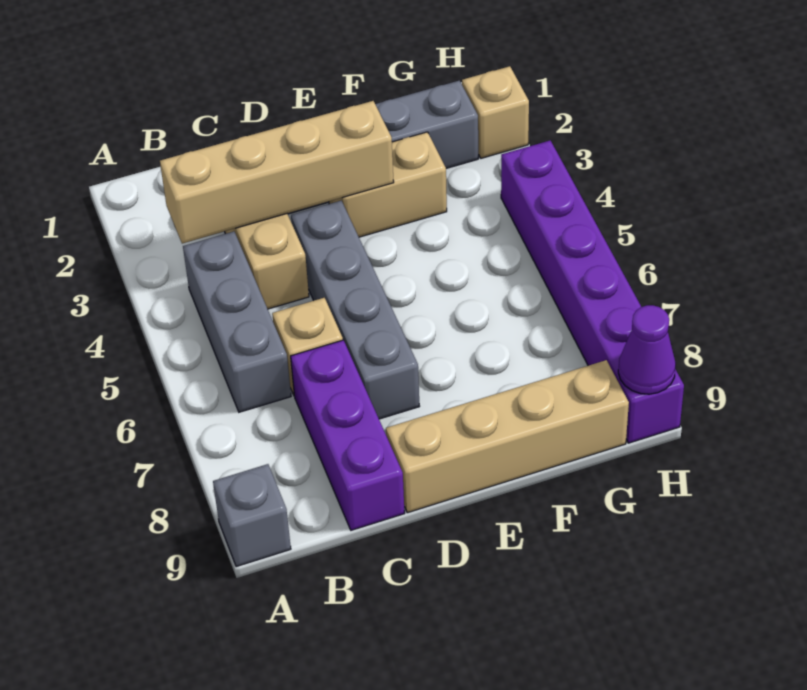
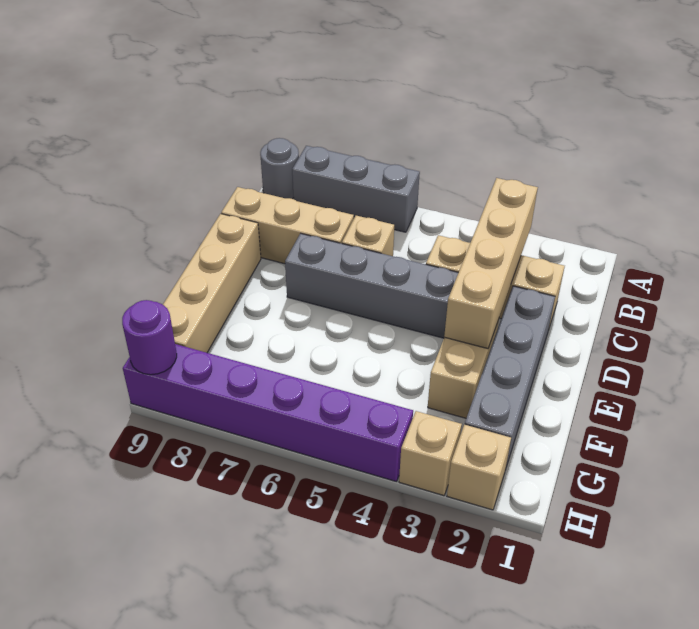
grey brick A9 level 1 -> grey round brick A9 level 1
grey brick B4:B6 level 1 -> grey brick A6:A8 level 1
purple brick C7:C9 level 1 -> tan brick C7:C9 level 1
none -> tan brick H3 level 1
purple cone H9 level 2 -> purple round brick H9 level 2

